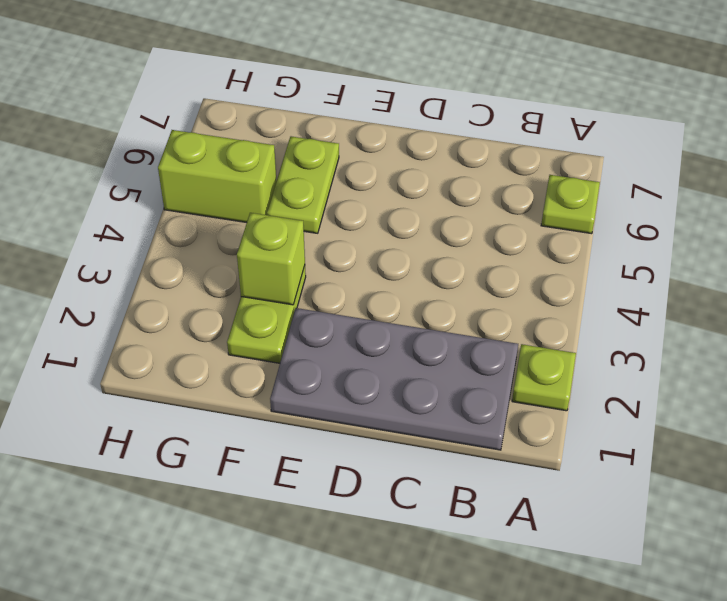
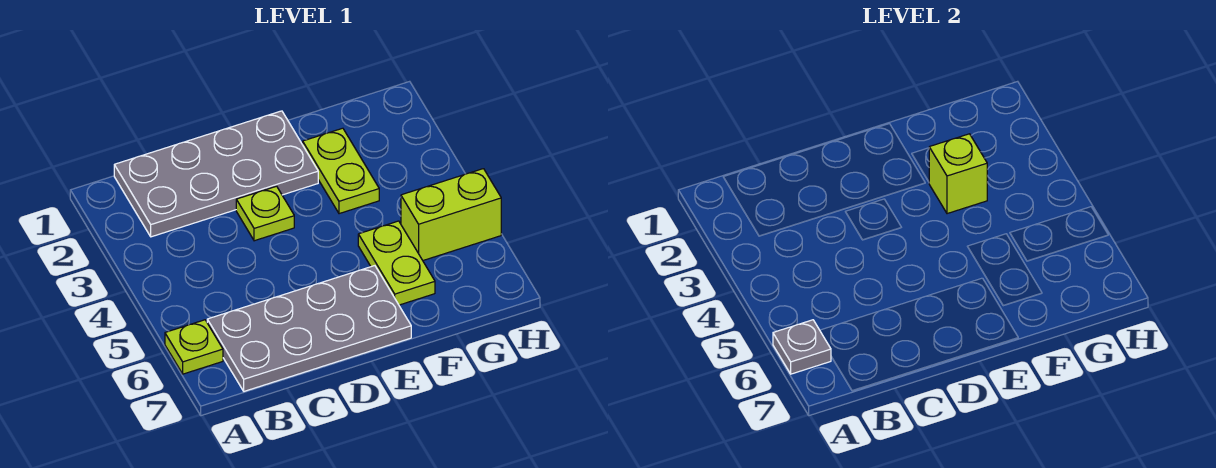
lime plate A2 level 1 -> lime plate D3 level 1
none -> grey plate A6 level 2
none -> grey plate B6:E7 level 1

